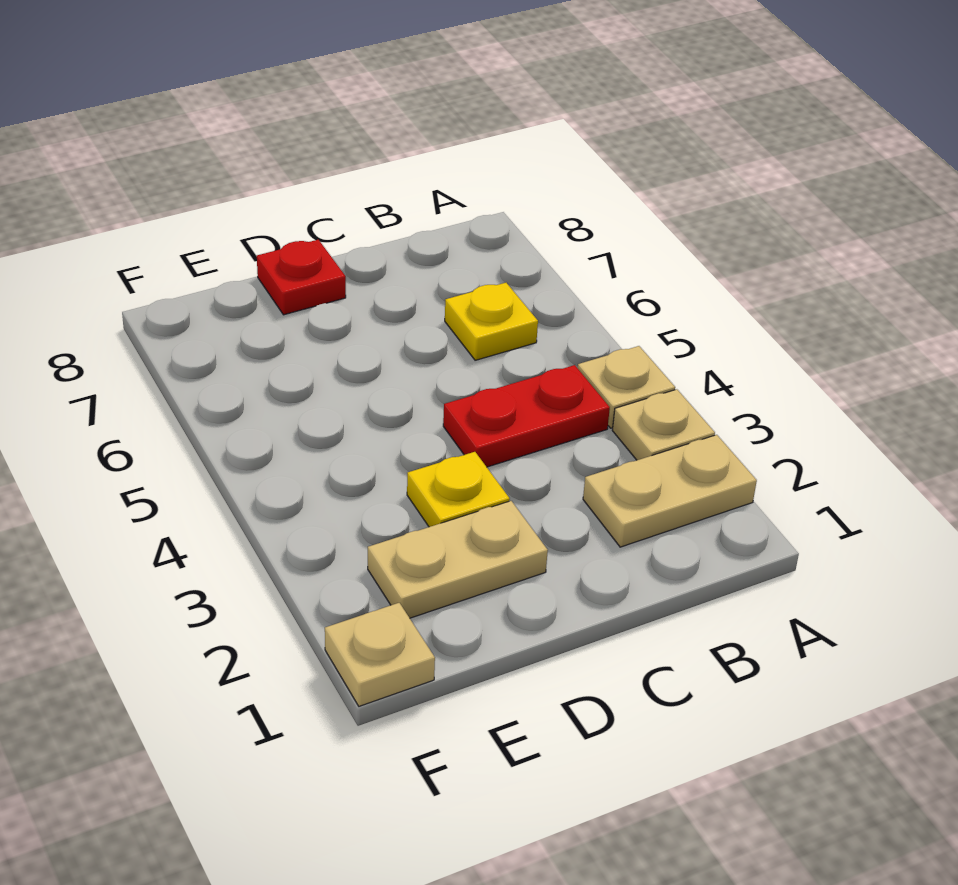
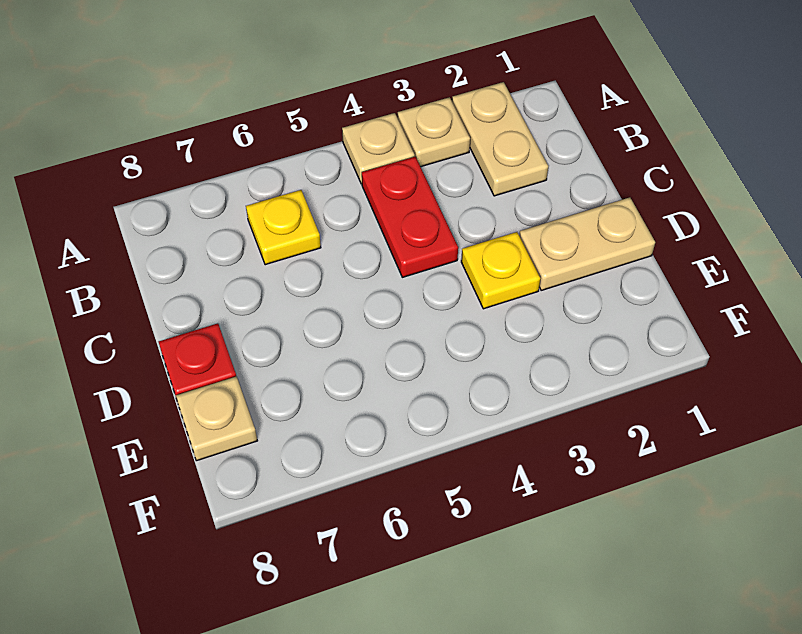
tan plate D2:E2 level 1 -> tan plate D1:D2 level 1
tan plate F1 level 1 -> tan plate E8 level 1

